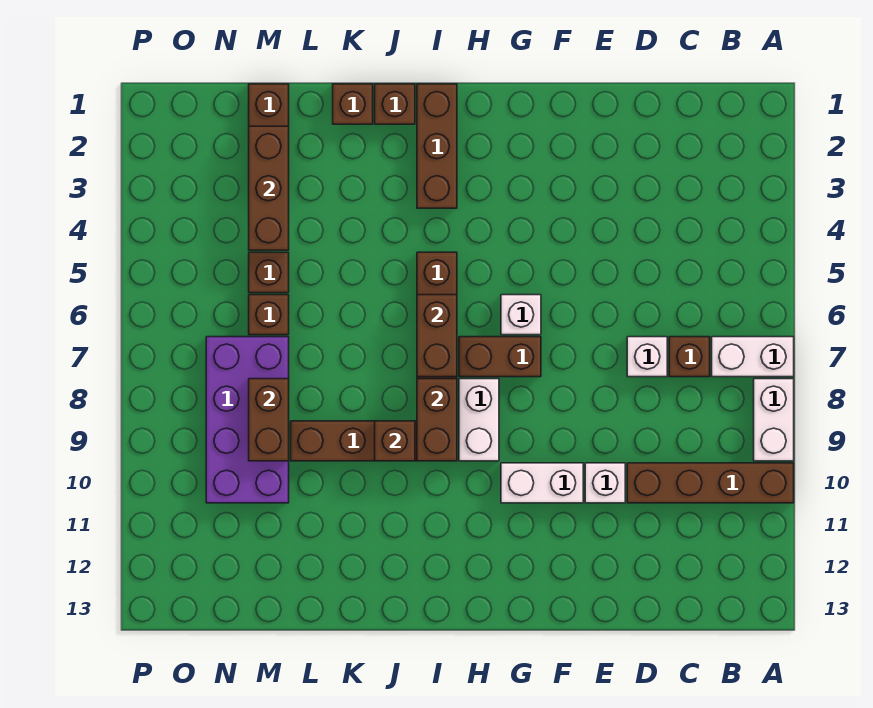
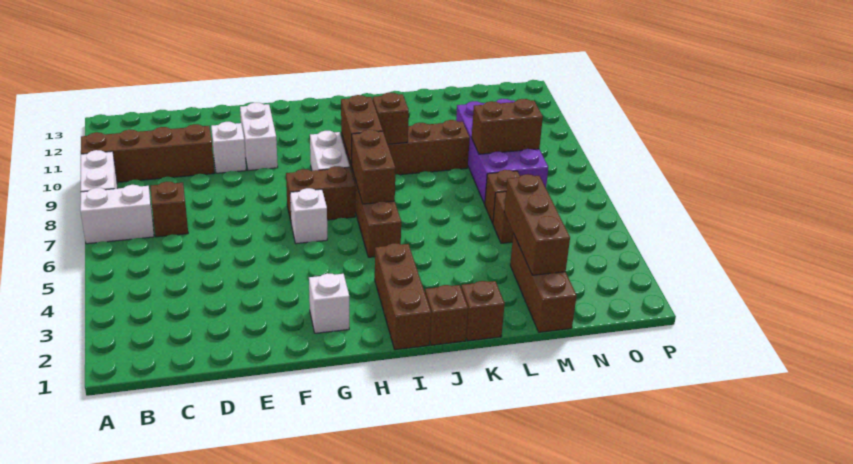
white brick D7 level 1 -> white brick G2 level 1
white brick F10:G10 level 1 -> white brick F10:F11 level 1
brown brick M8:M9 level 2 -> brown brick M8:N8 level 2

